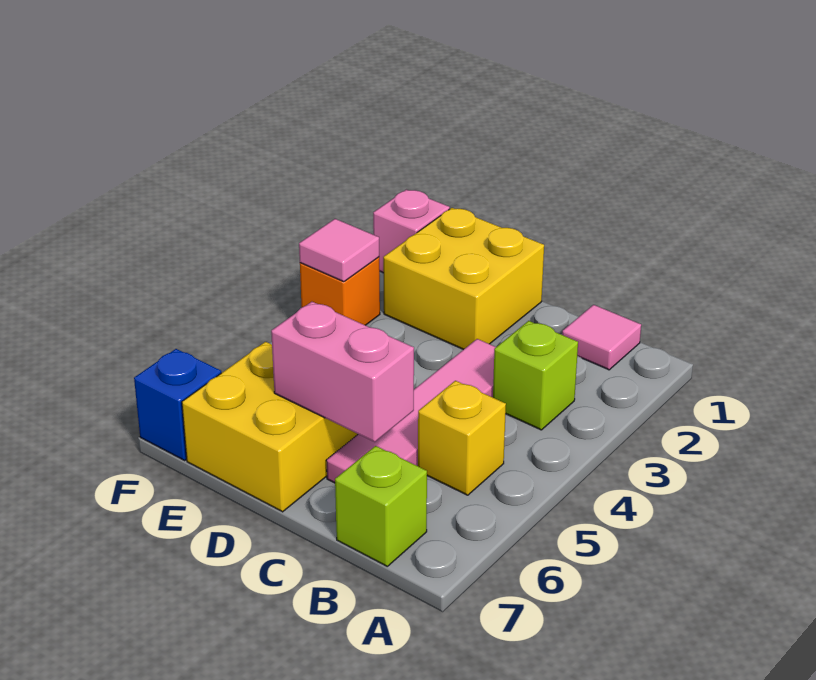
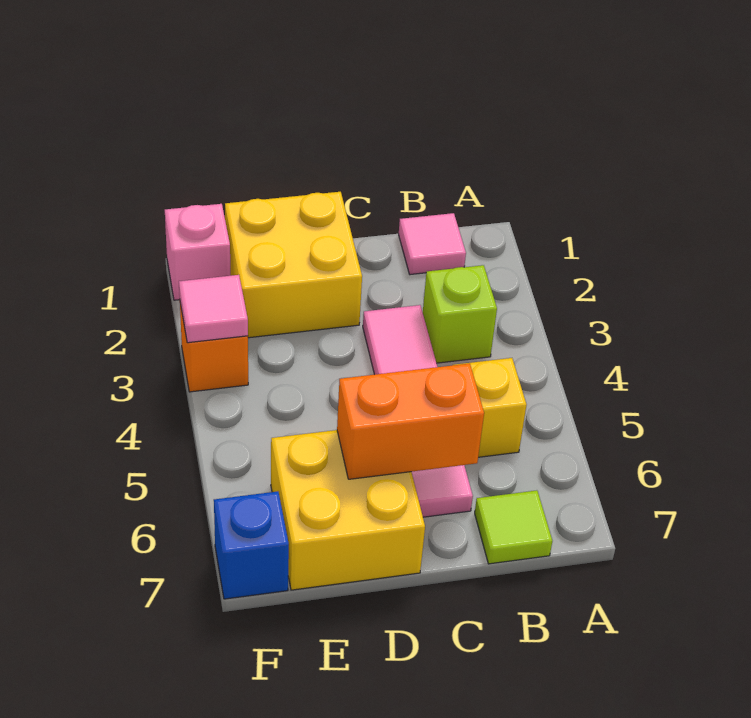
lime brick B7 level 1 -> lime tile B7 level 1
pink brick C6:D6 level 2 -> orange brick C6:D6 level 2

